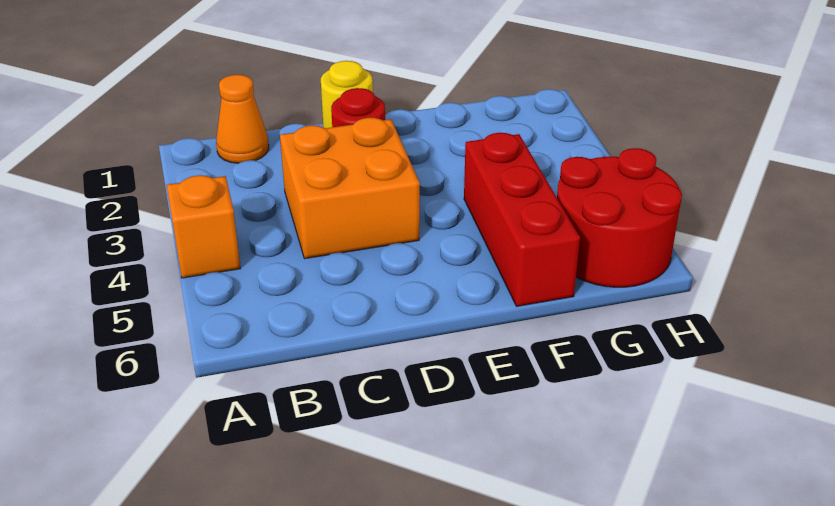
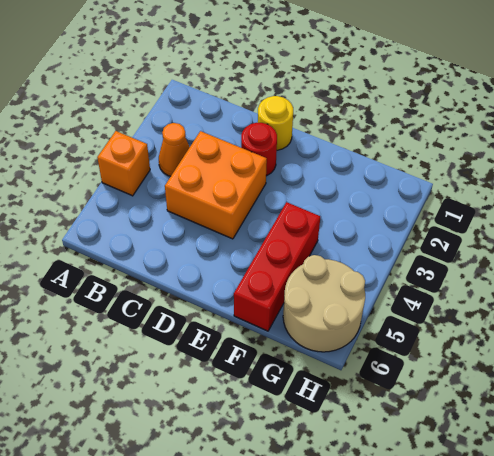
orange cone B1 level 1 -> orange cone B3 level 1
red round brick G5:H6 level 1 -> tan round brick G5:H6 level 1

